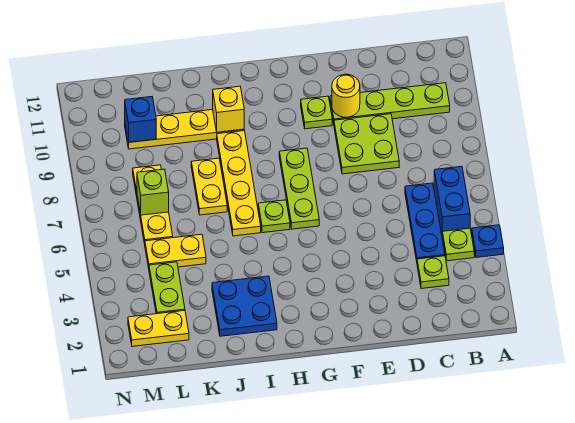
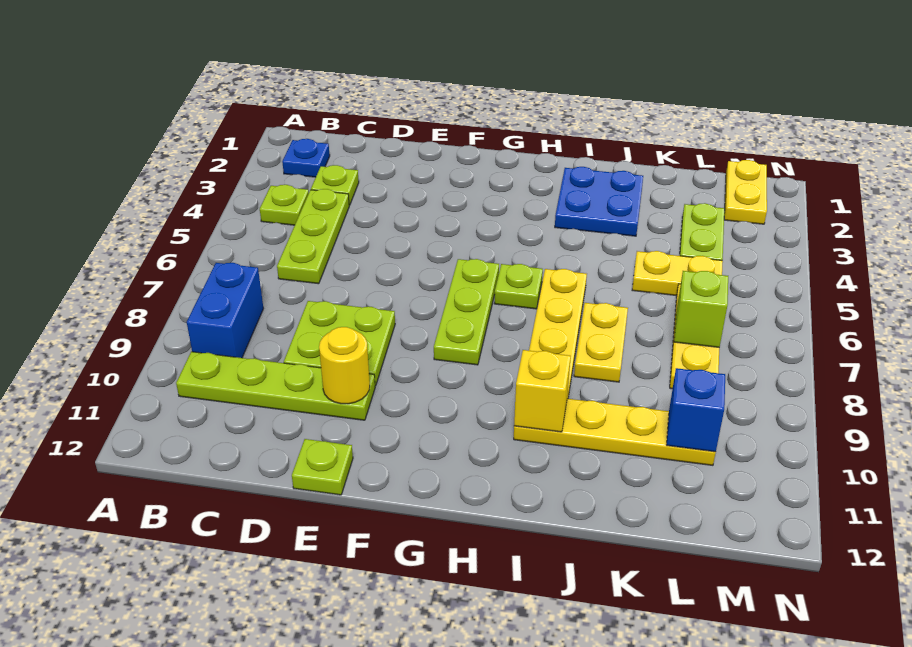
blue plate A4 level 1 -> blue plate B2 level 1
blue brick B5:B6 level 1 -> blue brick B8:B9 level 1
blue plate C4:C6 level 1 -> lime plate C4:C6 level 1
lime plate F10 level 1 -> lime plate E12 level 1
yellow plate L2:M2 level 1 -> yellow plate M1:M2 level 1

